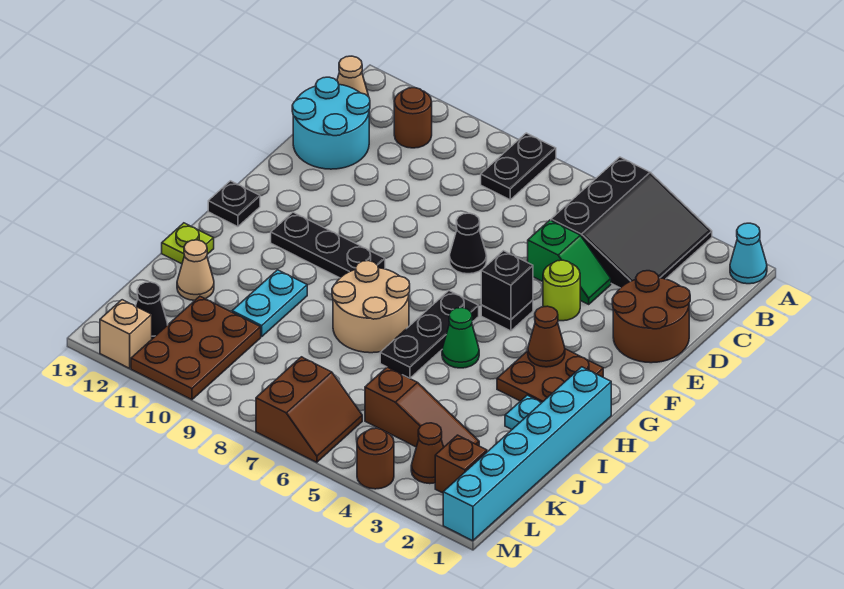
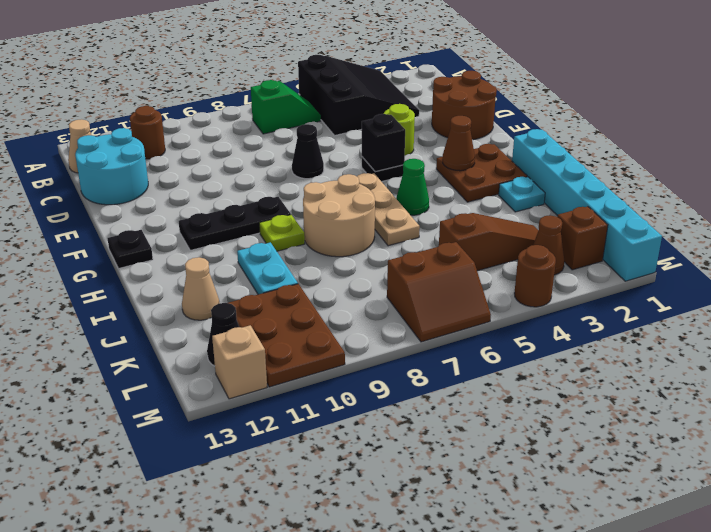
cyan cone A1 level 1 -> none
black plate A8:B8 level 1 -> none
green slope D4:D5 level 1 top 5 -> green slope B6:B7 level 1 top 7
black plate G6:I6 level 1 -> tan plate G6:I6 level 1
lime plate I13 level 1 -> lime plate H9 level 1
brown slope L6:M7 level 1 top 7 -> brown slope L6:M7 level 1 top L

